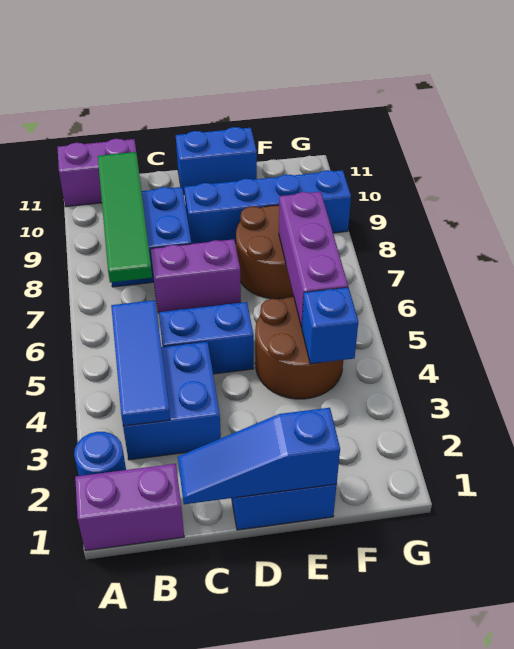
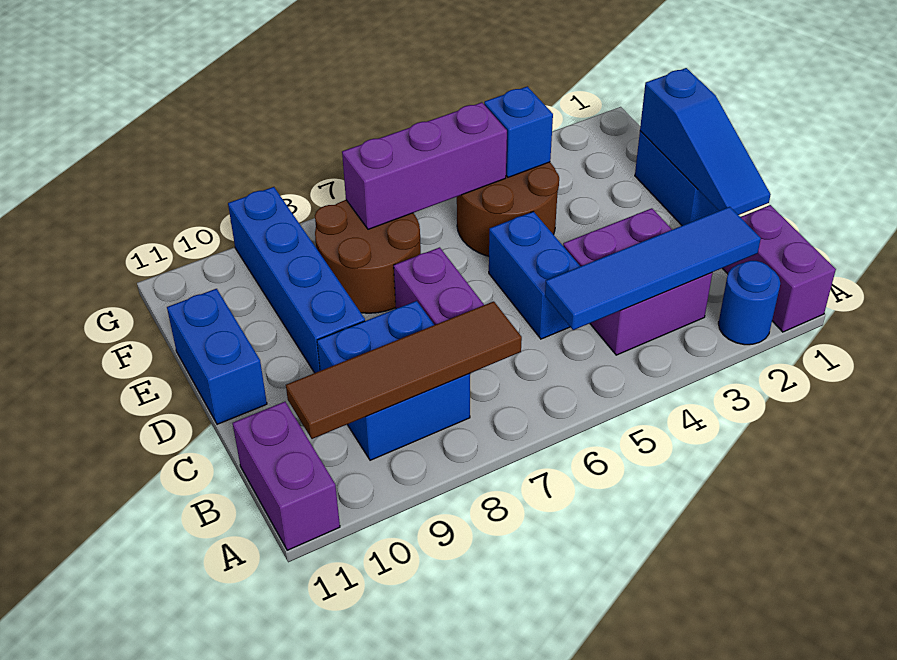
blue brick B3:C4 level 1 -> purple brick B3:C4 level 1
blue tile B3:B5 level 2 -> blue tile B2:B5 level 2
green tile B7:B10 level 2 -> brown tile B7:B10 level 2

